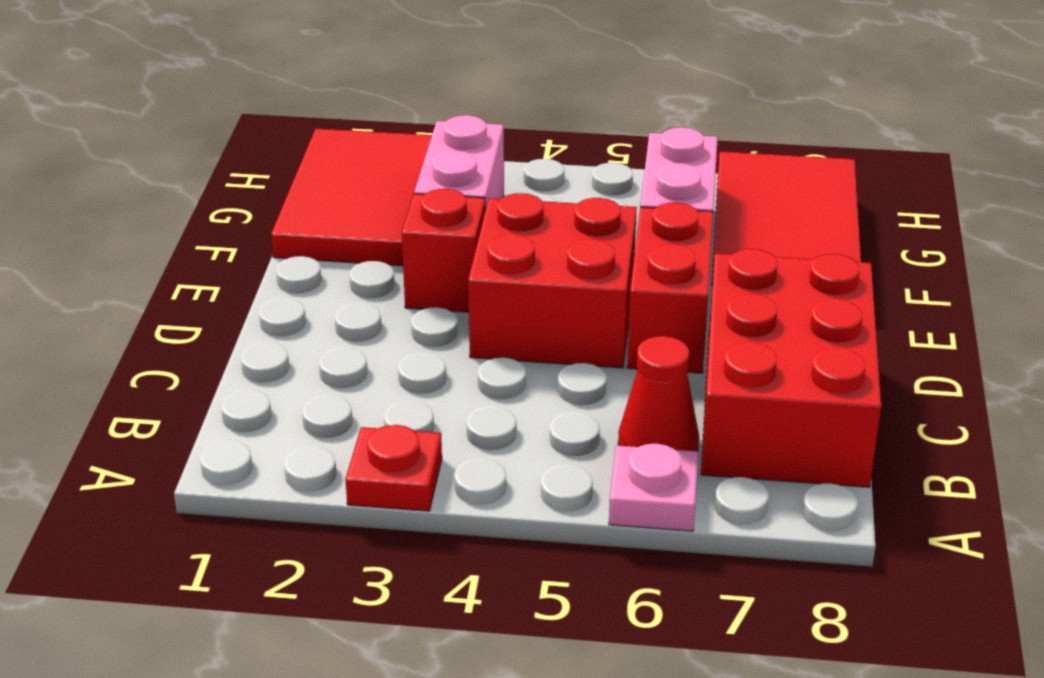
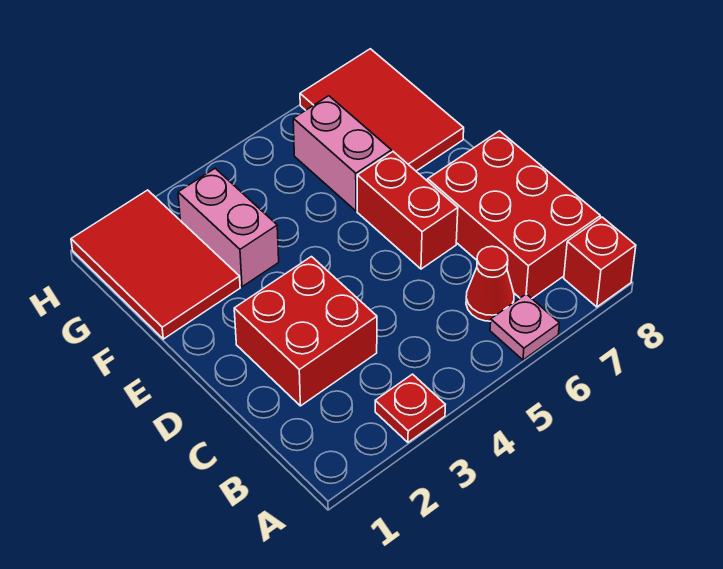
red brick D4:E5 level 1 -> red brick C2:D3 level 1
red brick E3 level 1 -> red brick A8 level 1

